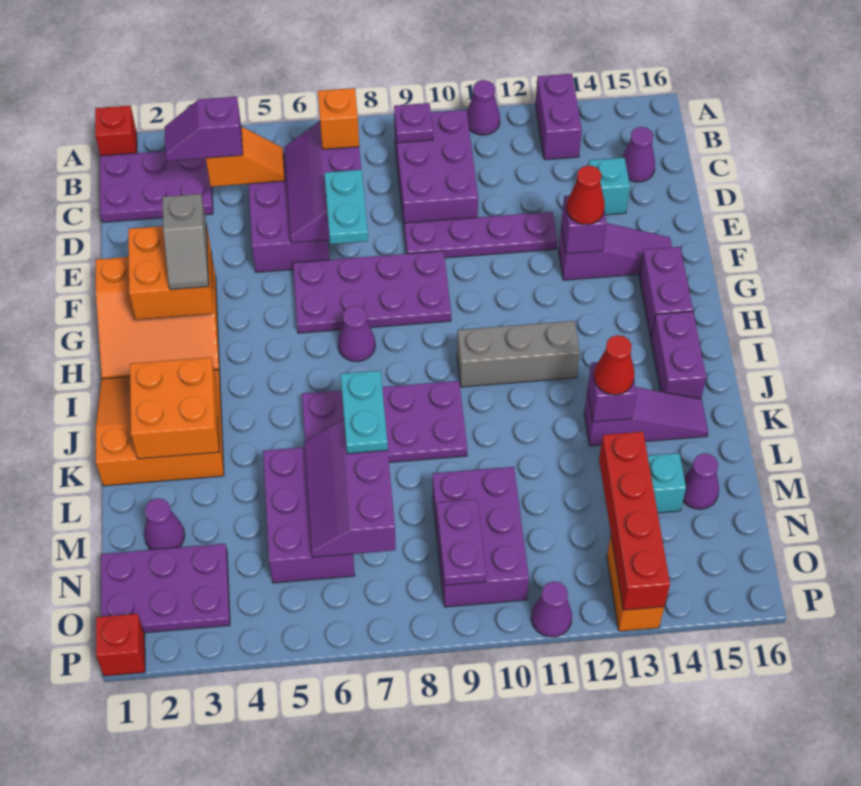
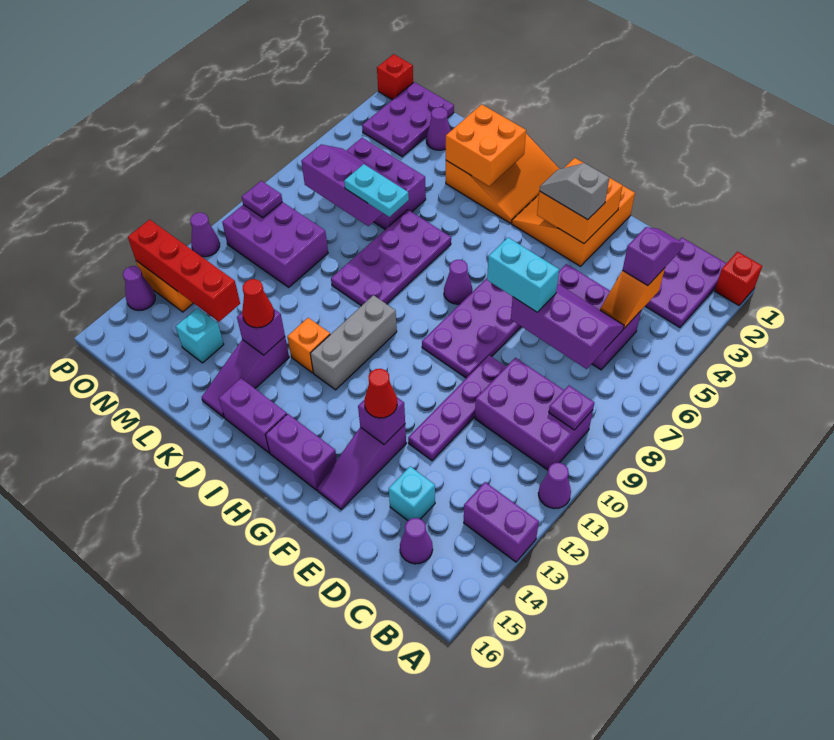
orange brick C7 level 3 -> orange brick J12 level 1
cyan plate E7:F7 level 3 -> cyan brick E7:F7 level 3
purple cone M15 level 1 -> purple cone P14 level 1
purple plate N9:O9 level 2 -> purple plate O9 level 2

